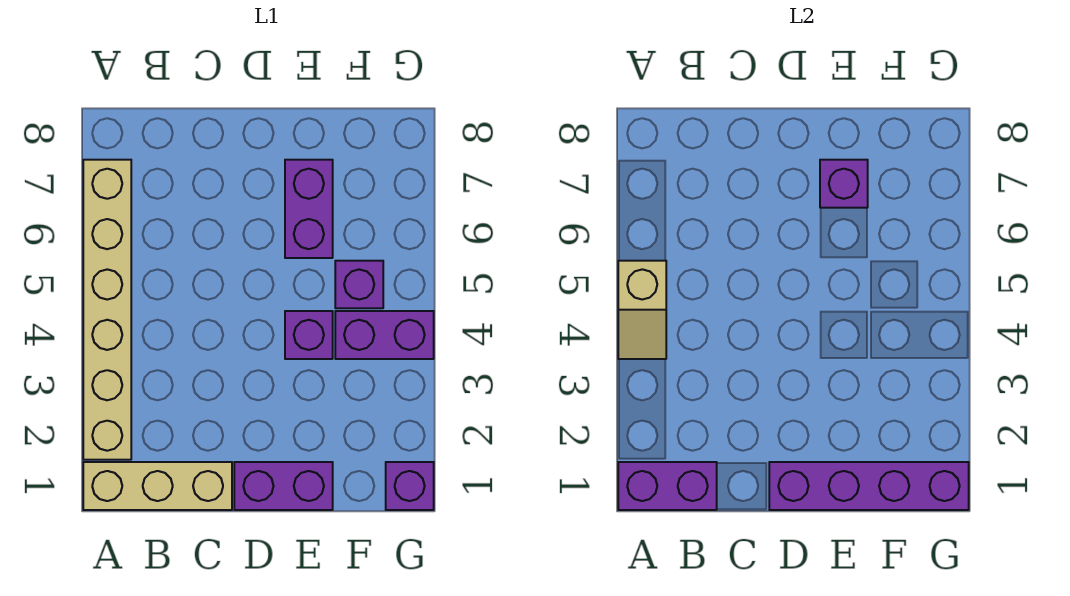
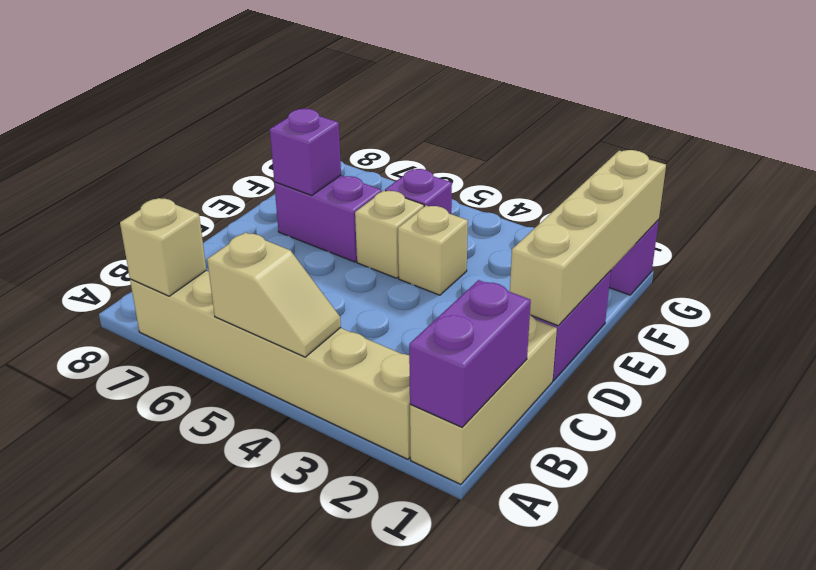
none -> tan brick A7 level 2
purple brick D1:G1 level 2 -> tan brick D1:G1 level 2
purple brick E4 level 1 -> tan brick E4 level 1
none -> tan brick E5 level 1
purple brick F4:G4 level 1 -> none

